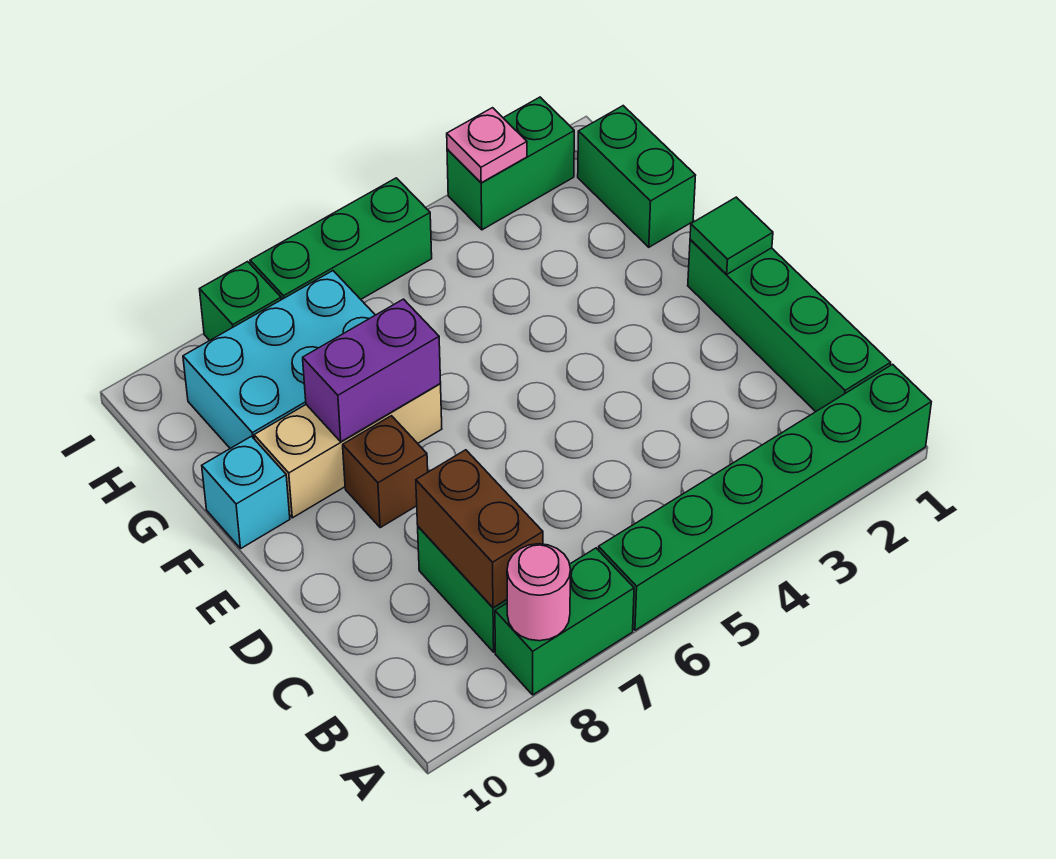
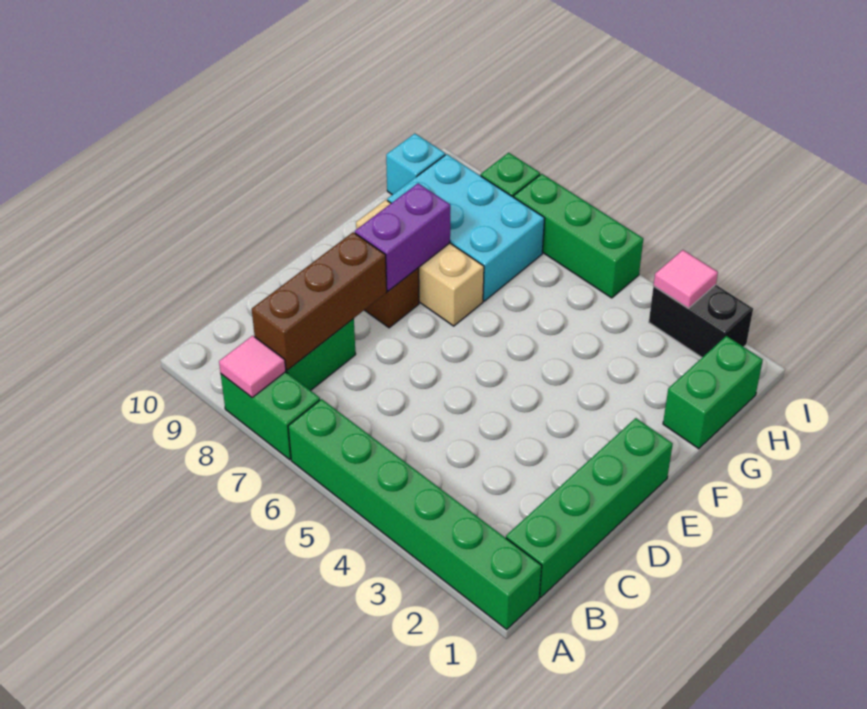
pink round brick A8 level 2 -> pink tile A8 level 2
brown brick B8:C8 level 2 -> brown brick B8:D8 level 2
green tile E1 level 2 -> none
purple brick F7:F8 level 2 -> purple brick E8:F8 level 2
cyan brick F10 level 1 -> cyan brick H10 level 1
green brick I2:I3 level 1 -> black brick I2:I3 level 1
pink plate I3 level 2 -> pink tile I3 level 2

